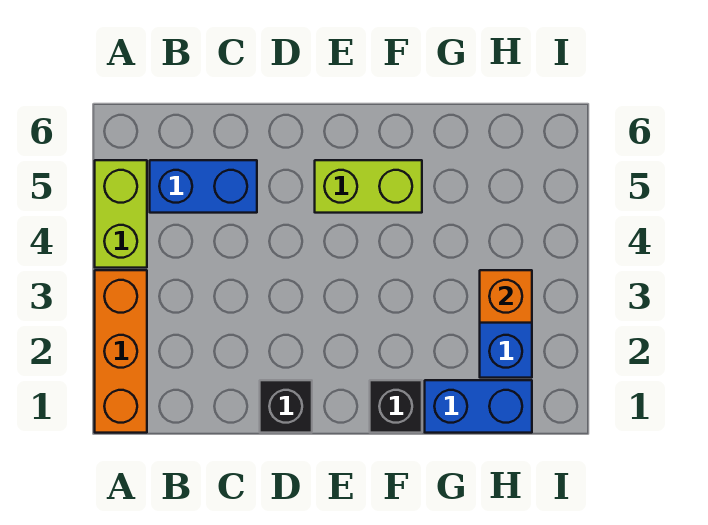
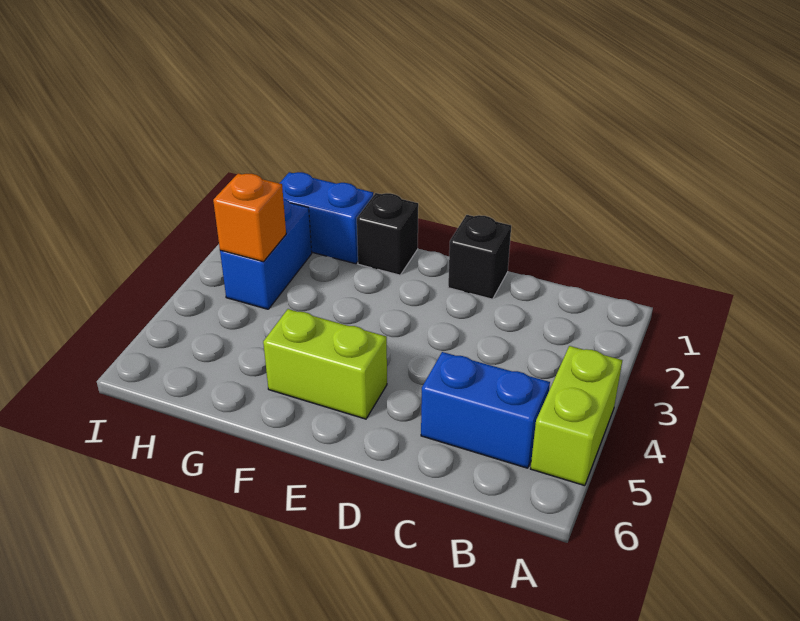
orange brick A1:A3 level 1 -> none

